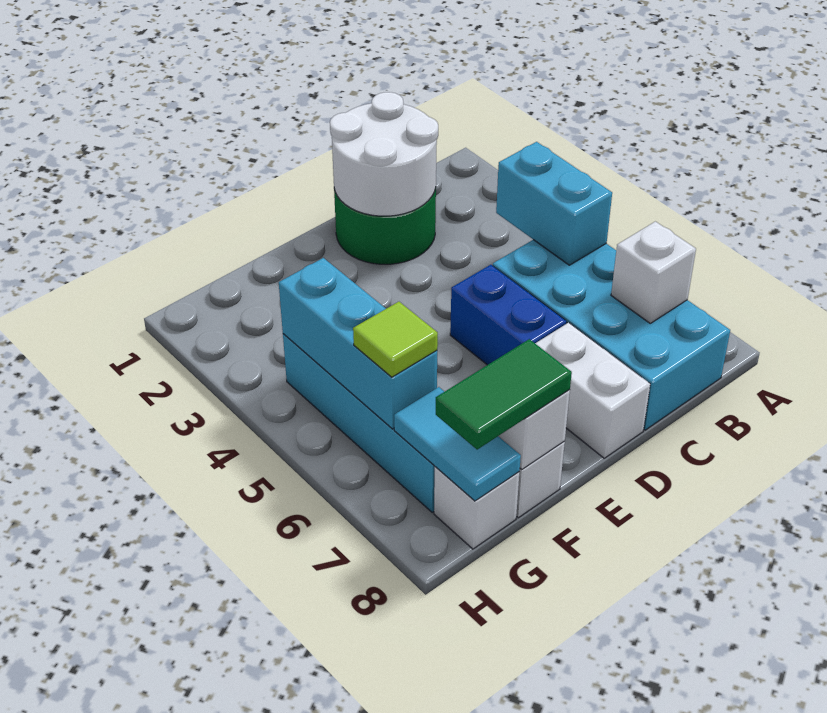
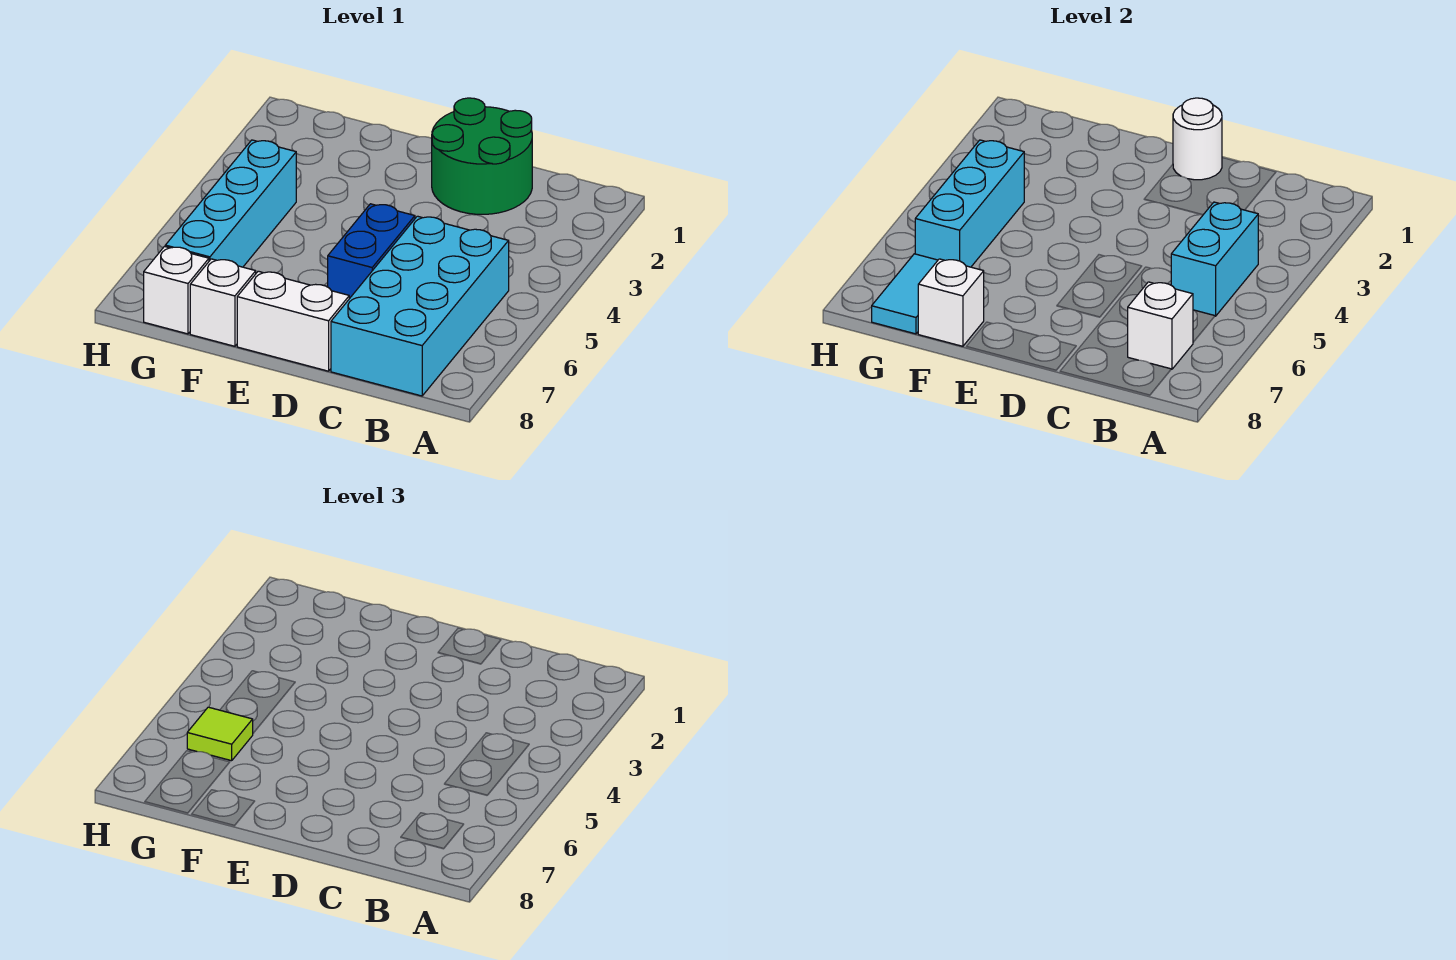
white round brick C1:D2 level 2 -> white round brick D1 level 2
white brick D7:D8 level 1 -> white brick D8:E8 level 1
green tile F8:G8 level 3 -> none

